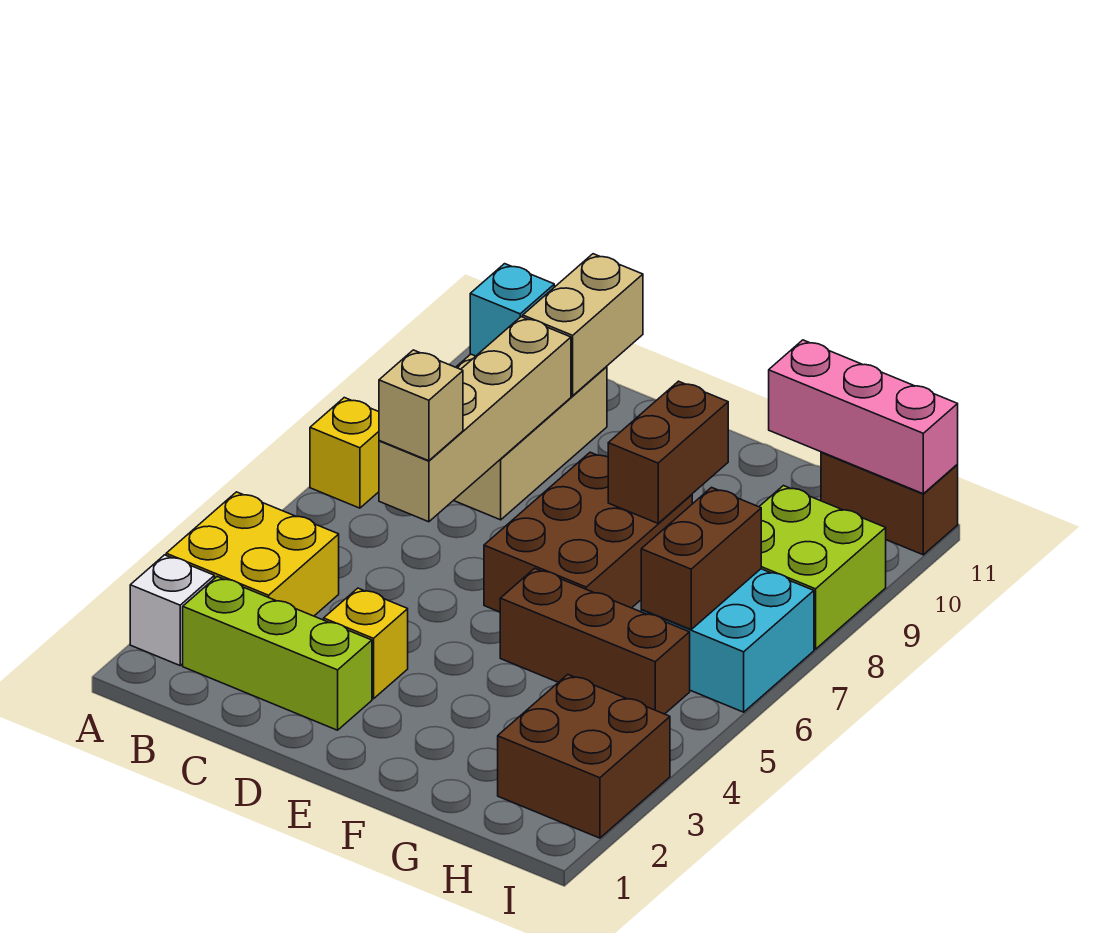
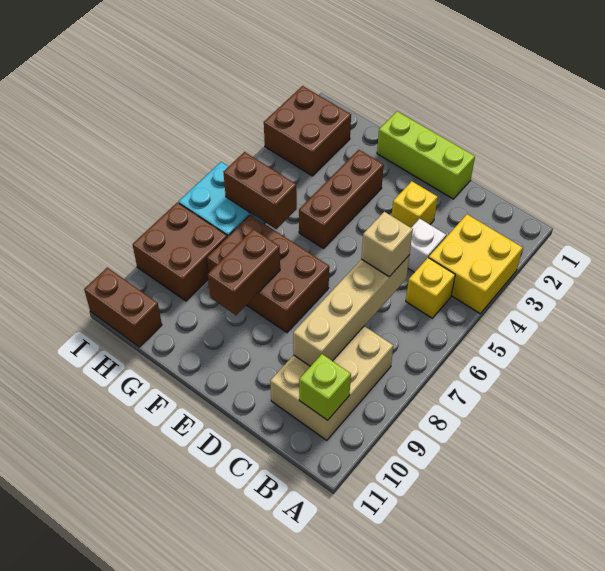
white brick A2 level 1 -> white brick C4 level 1
yellow brick A7 level 1 -> yellow brick B5 level 1
lime brick B2:D2 level 1 -> lime brick D1:F1 level 1
cyan brick B10 level 2 -> lime brick B10 level 2
tan brick C10:C11 level 2 -> none
brown brick E6:F8 level 1 -> brown brick E7:G8 level 1
brown brick F5:H5 level 1 -> brown brick F3:F5 level 1
pink brick G11:I11 level 2 -> none
brown brick H6:H7 level 2 -> brown brick G6:H6 level 2
lime brick H8:I9 level 1 -> brown brick H8:I9 level 1

